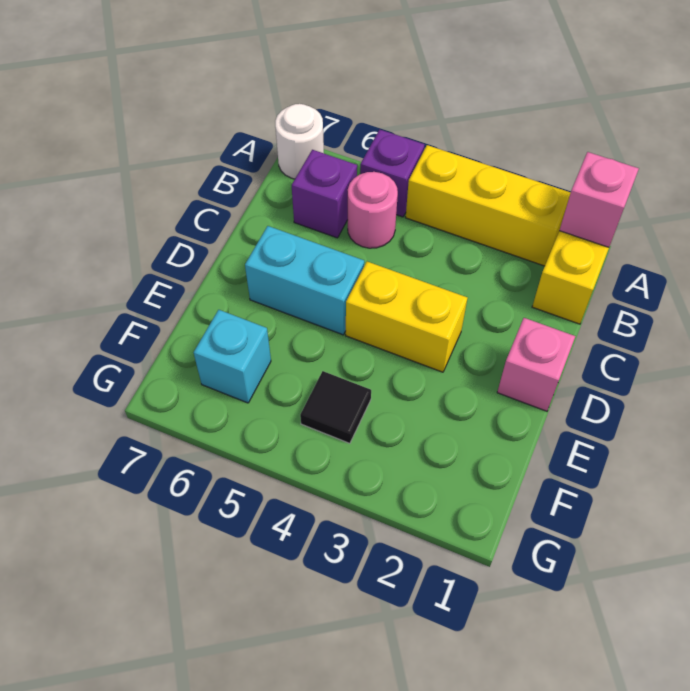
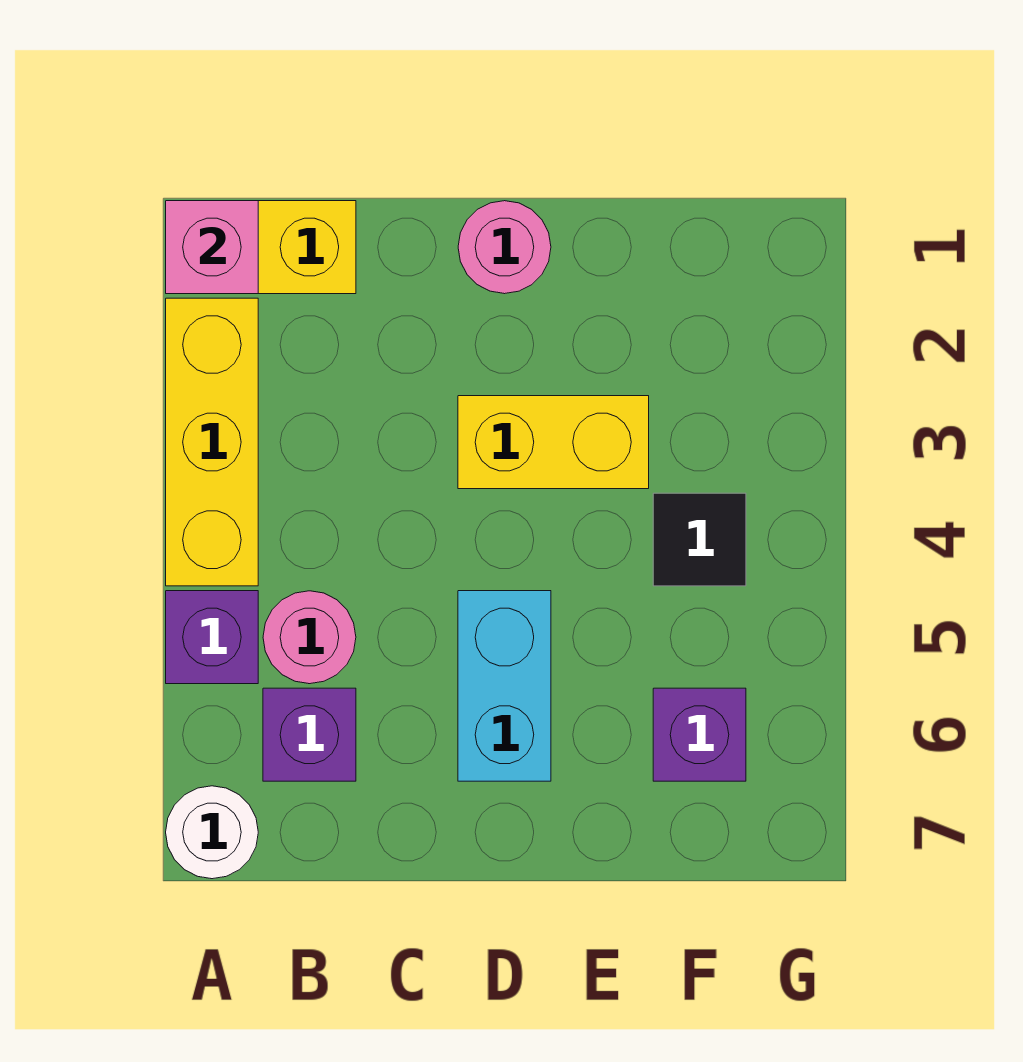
pink brick D1 level 1 -> pink round brick D1 level 1
yellow brick D3:D4 level 1 -> yellow brick D3:E3 level 1
cyan brick F6 level 1 -> purple brick F6 level 1

